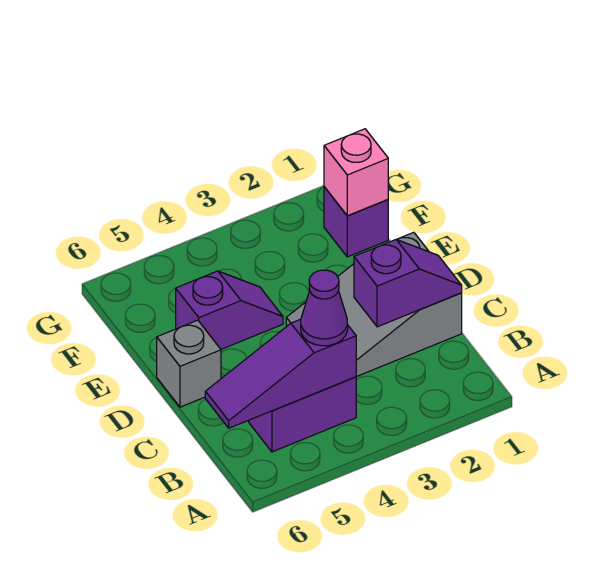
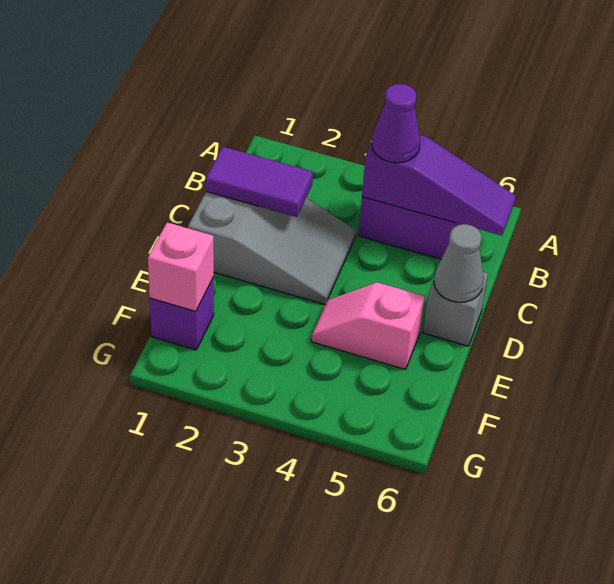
purple slope C1:C2 level 2 top 2 -> purple tile C1:C2 level 2
none -> grey cone D6 level 2
purple slope E4:E5 level 1 top 5 -> pink slope E4:E5 level 1 top 5

